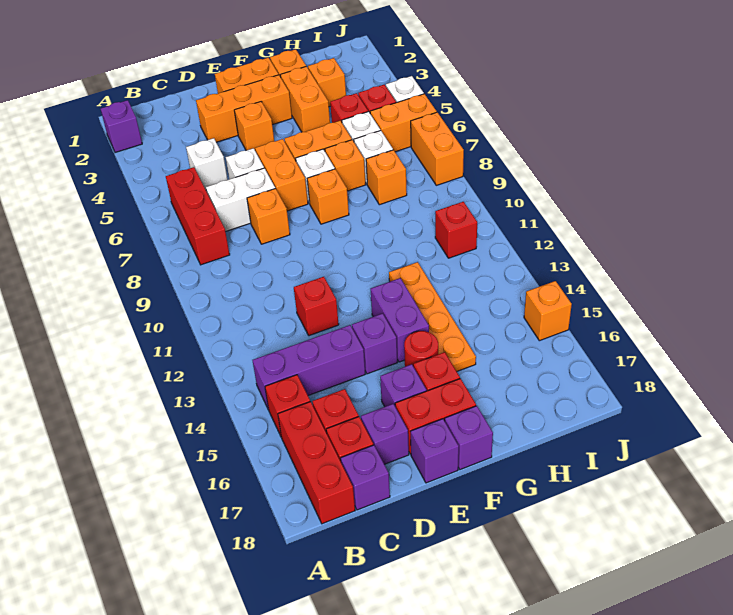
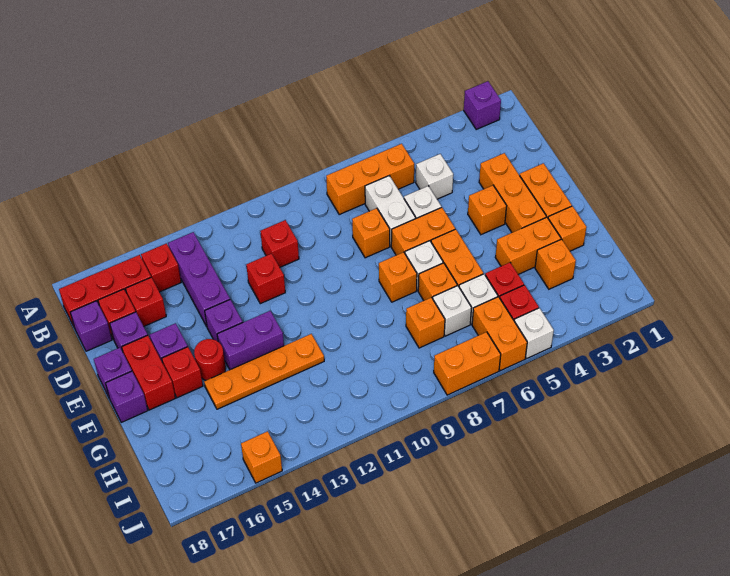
red brick B6:B8 level 1 -> orange brick B6:B8 level 1
red brick I11 level 1 -> red brick C11 level 1

